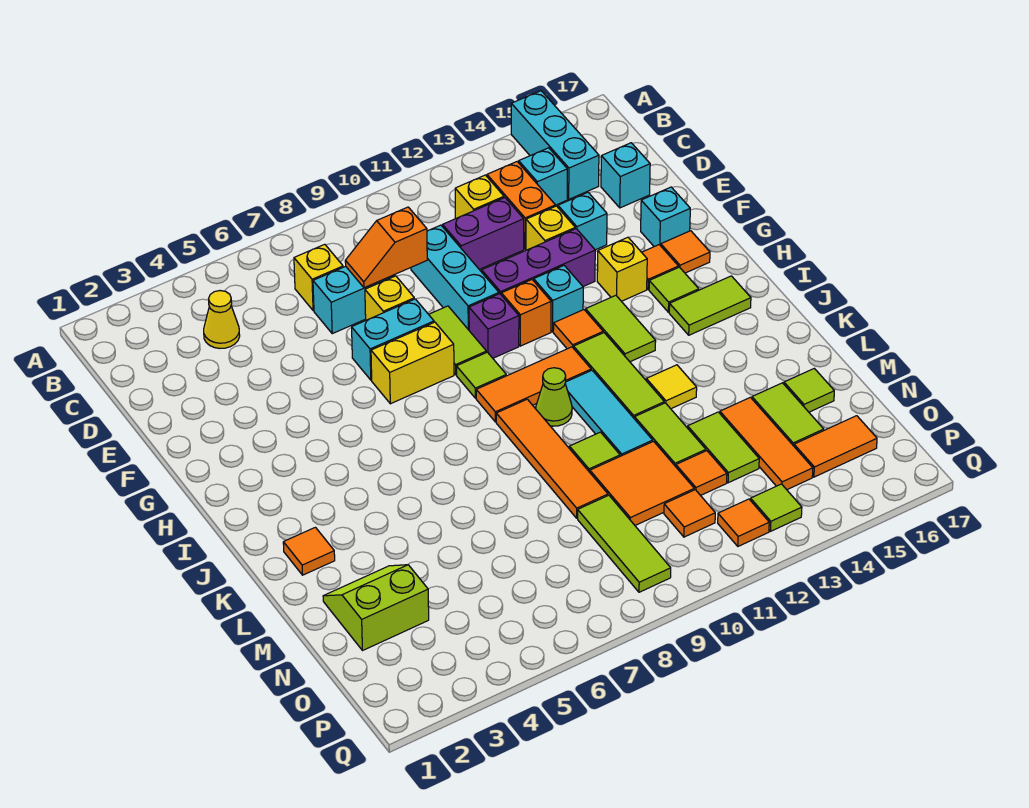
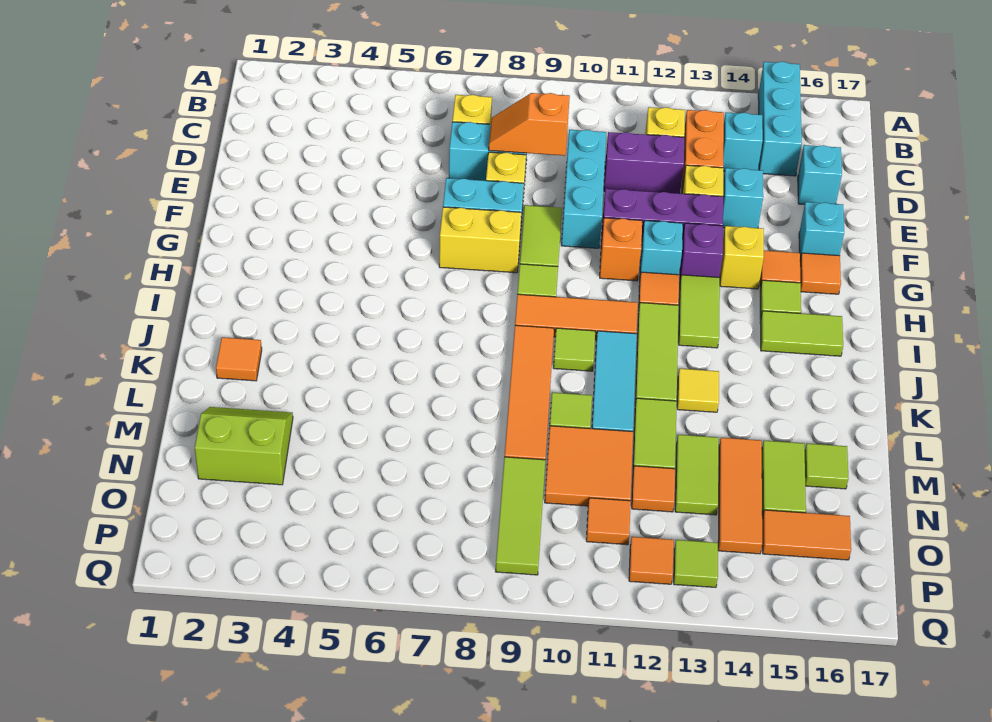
yellow cone C4 level 1 -> none
purple brick G10 level 1 -> purple brick G13 level 1
lime cone J10 level 1 -> lime tile J10 level 1

